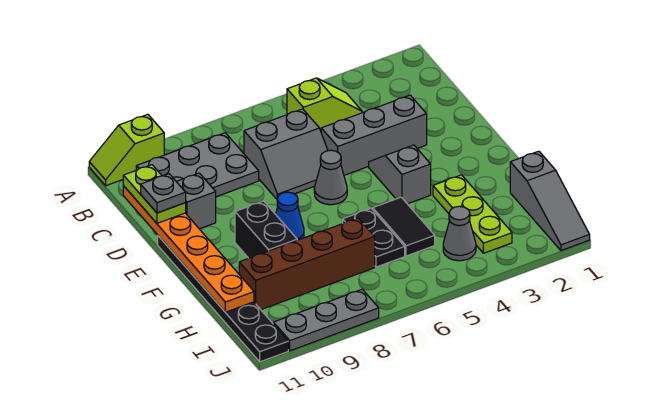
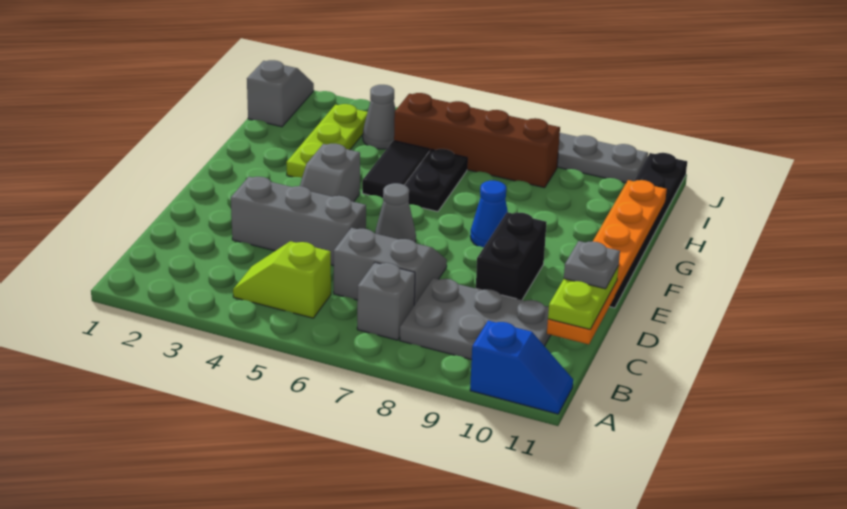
lime slope A10:A11 level 1 top 10 -> blue slope A10:A11 level 1 top 10
grey brick D10 level 1 -> grey brick B7 level 1
black brick F9:G9 level 1 -> black brick D9:E9 level 1
grey slope H1:J1 level 1 top H -> grey slope I1:J1 level 1 top I
brown brick H7:H10 level 1 -> brown brick I5:I8 level 1

